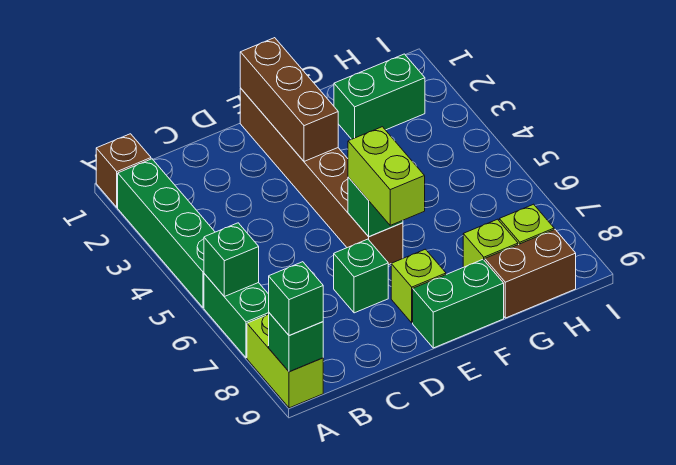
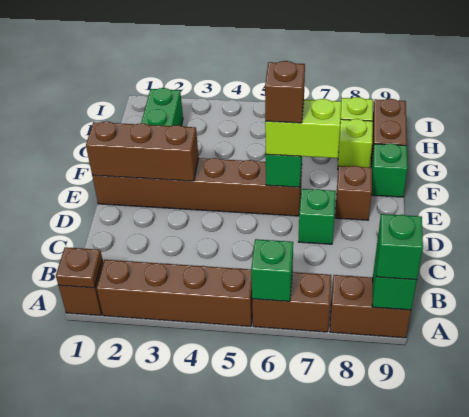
none -> brown plate A1 level 2
green brick A2:A5 level 1 -> brown brick A2:A5 level 1
green brick A6:A7 level 1 -> brown brick A6:A7 level 1
lime brick A8:A9 level 1 -> brown brick A8:A9 level 1
none -> brown brick E6 level 4
lime brick E8 level 1 -> brown brick E8 level 1
green brick E9:F9 level 1 -> green brick F9 level 1

